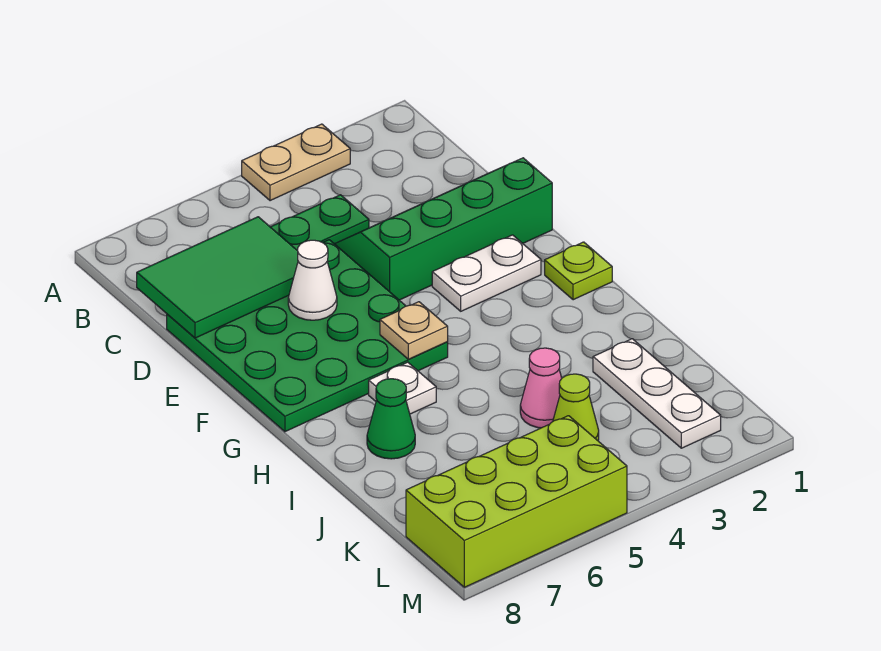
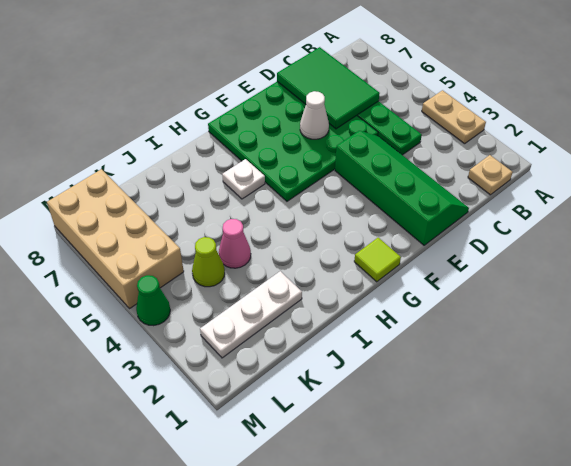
white plate F2:F3 level 1 -> none
lime plate G1 level 1 -> lime tile G1 level 1
tan plate G5 level 2 -> tan plate B1 level 1
green cone I7 level 1 -> green cone M4 level 1
lime brick L5:M8 level 1 -> tan brick L5:M8 level 1

